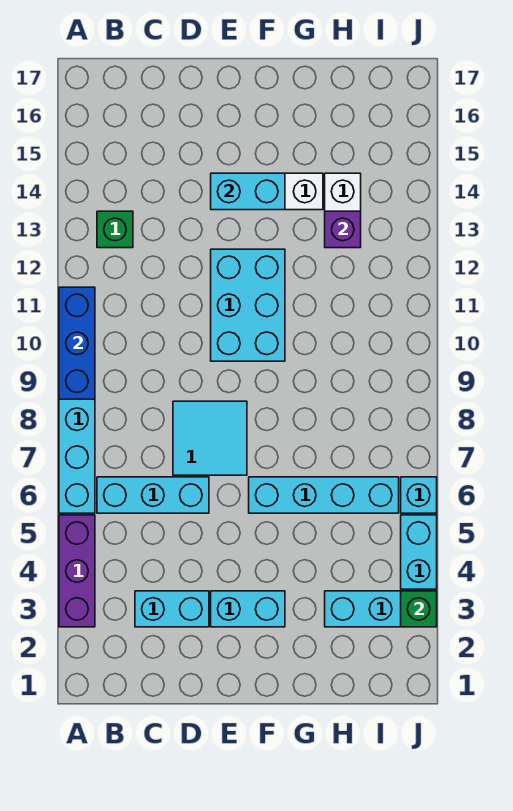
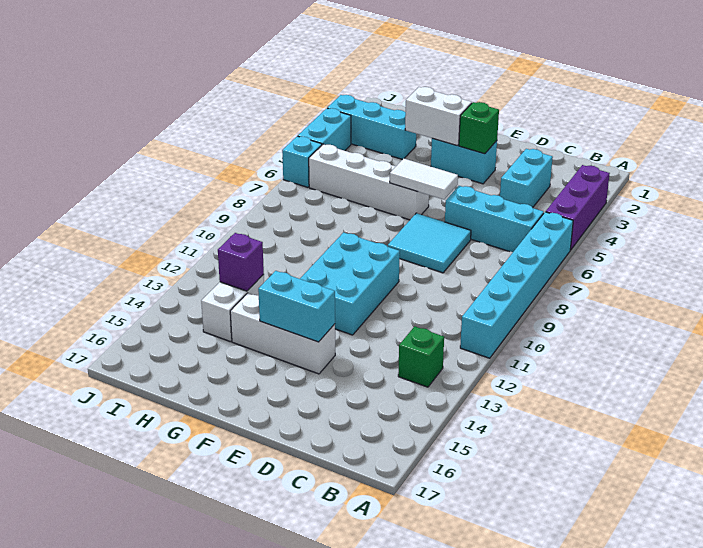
blue brick A9:A11 level 2 -> none
cyan brick C3:D3 level 1 -> cyan brick C3:C4 level 1
none -> white tile E6:F6 level 2
none -> white brick F3:G3 level 2
cyan brick F6:I6 level 1 -> white brick F6:I6 level 1
green brick J3 level 2 -> green brick E3 level 2

